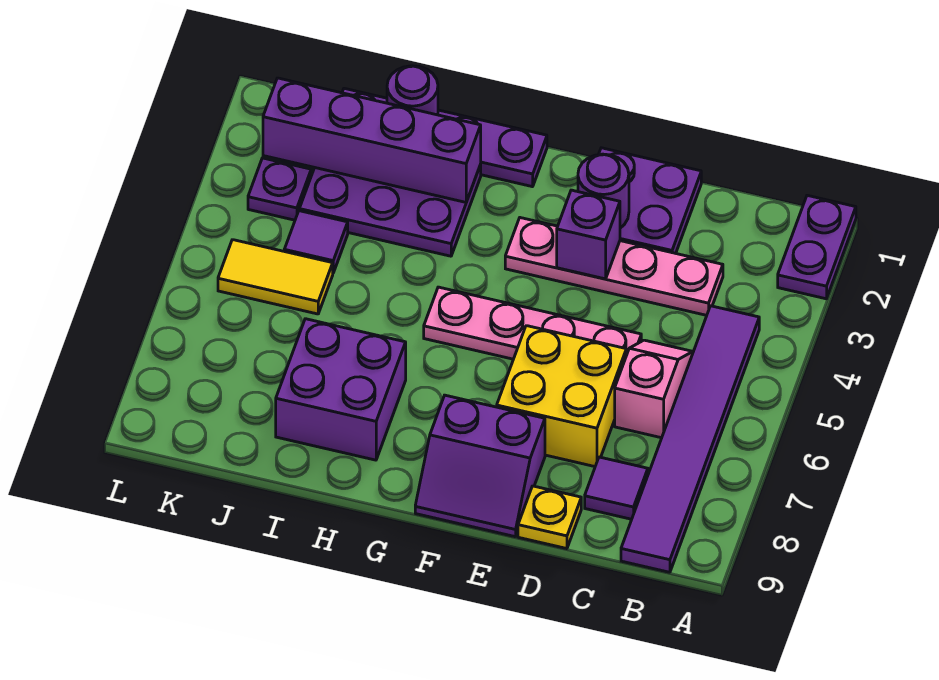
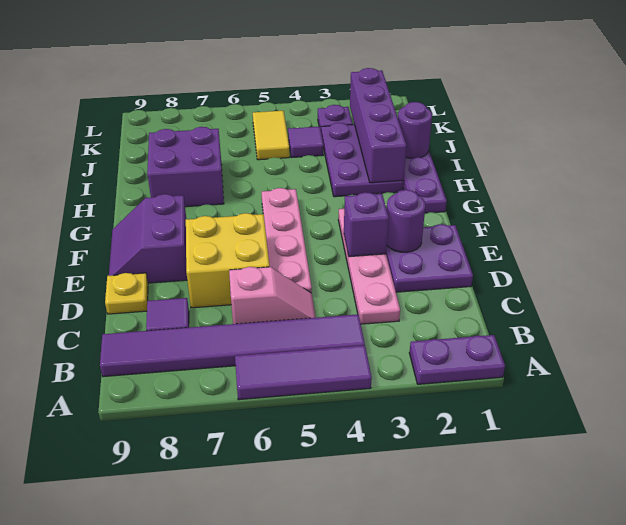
none -> purple tile A4:A6 level 1

